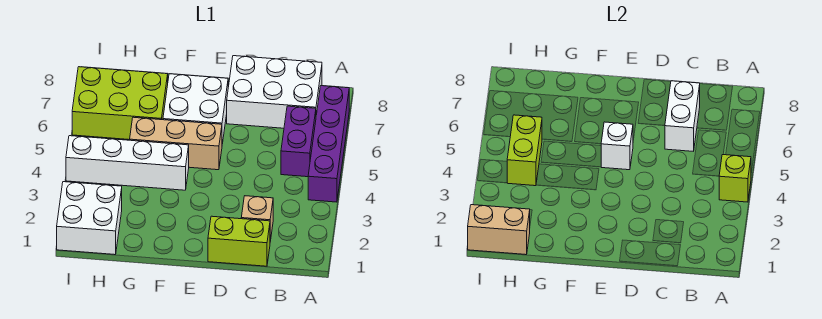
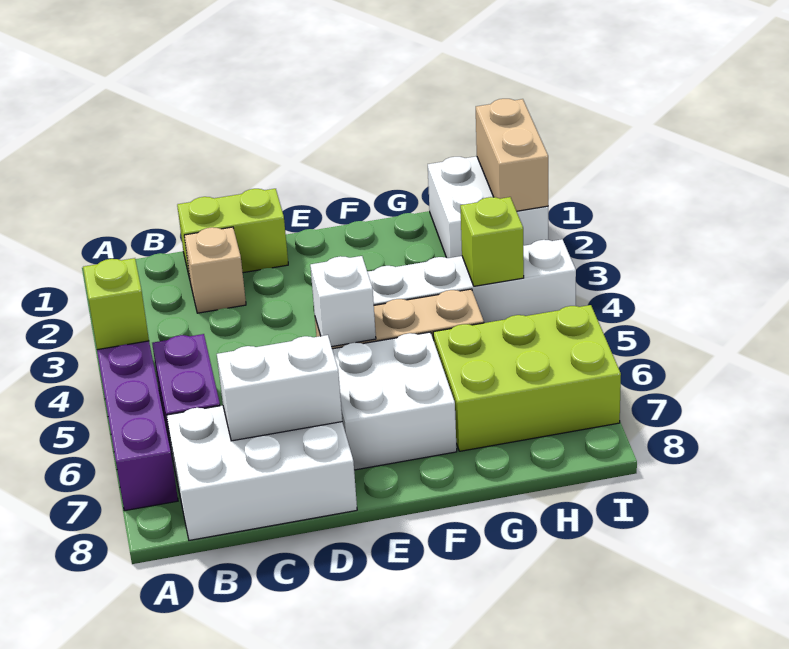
white brick C6:C7 level 2 -> white brick C7:D7 level 2
tan brick H1:I1 level 2 -> tan brick I1:I2 level 2
lime brick H4:H5 level 2 -> lime brick H4 level 2

